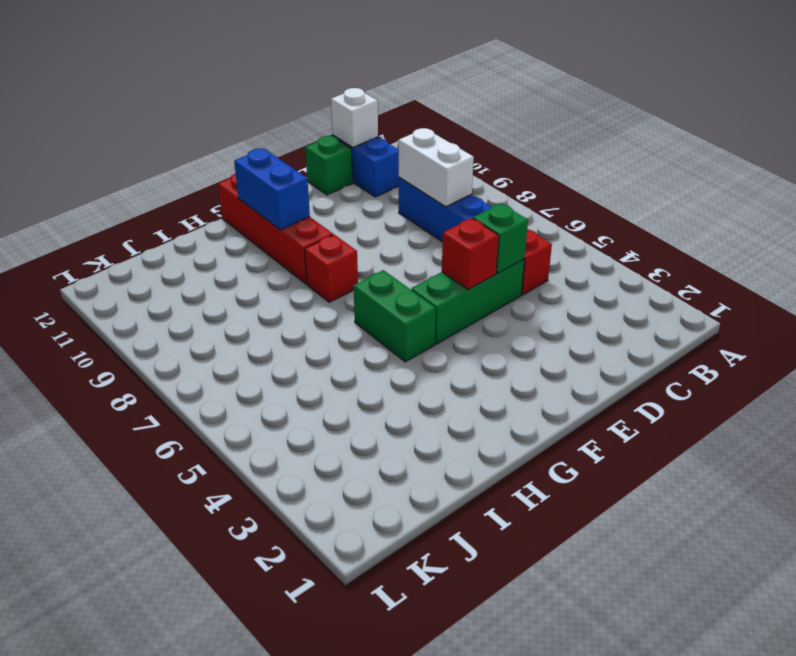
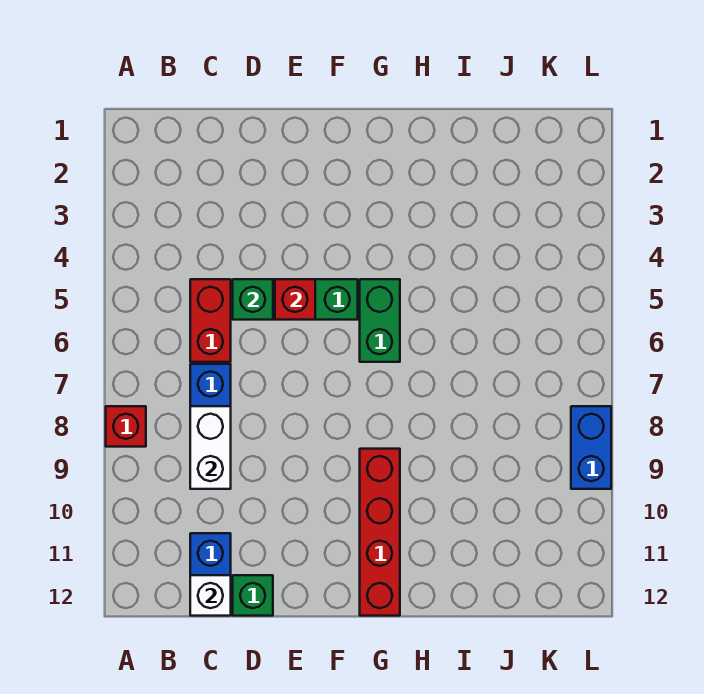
red brick G8 level 1 -> red brick A8 level 1
blue brick G10:G11 level 2 -> blue brick L8:L9 level 1

